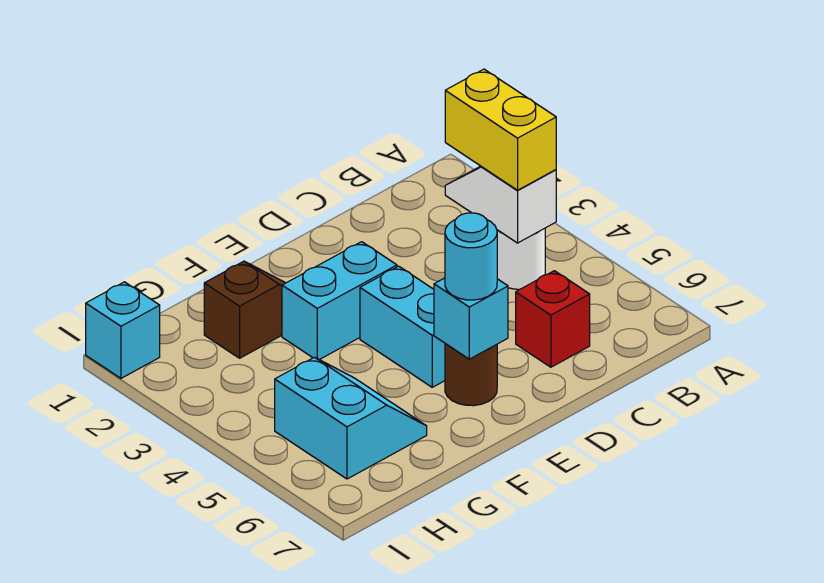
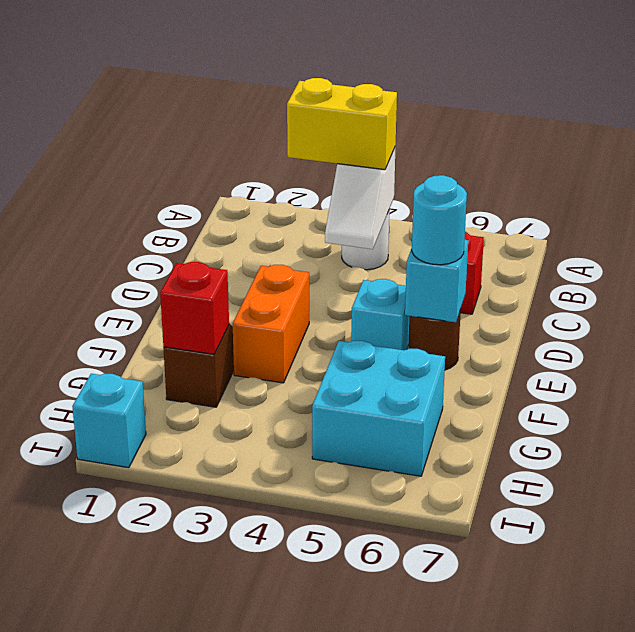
white slope B3:B4 level 2 top 4 -> white slope B4:C4 level 2 top B
cyan brick E3:F3 level 1 -> orange brick E3:F3 level 1
cyan brick E4:E5 level 1 -> cyan brick E5 level 1
none -> red brick G2 level 2
cyan slope G5:H6 level 1 top H -> cyan brick G5:H6 level 1

